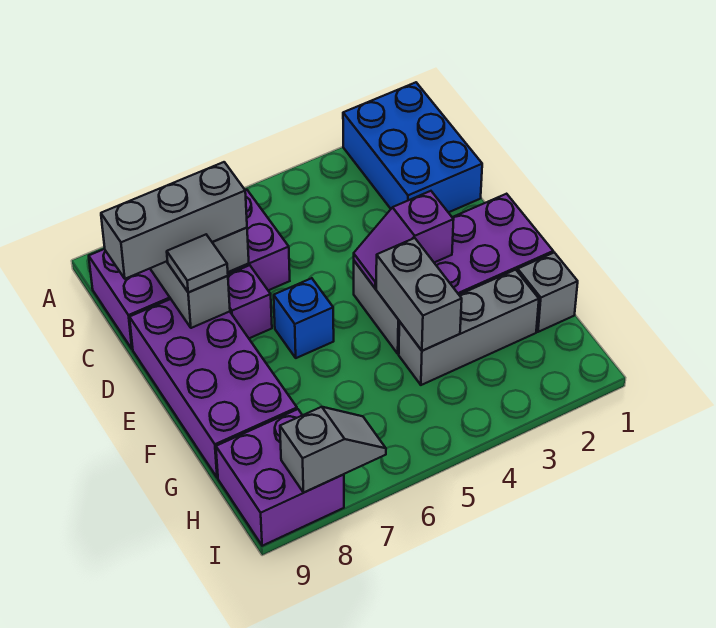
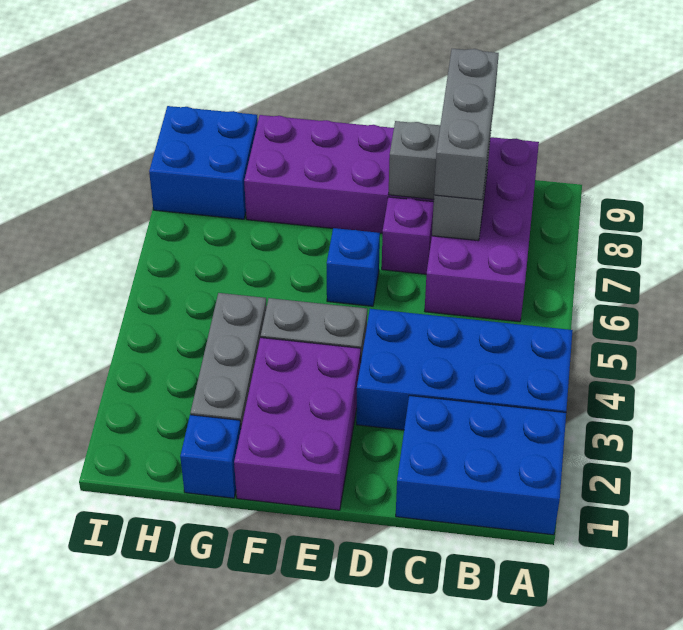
none -> blue brick A3:D4 level 1
grey tile D8 level 3 -> none
purple slope E3:E4 level 2 top 3 -> none
grey brick F4:G4 level 2 -> none
grey brick G1 level 1 -> blue brick G1 level 1
purple brick H8:I9 level 1 -> blue brick H8:I9 level 1
grey slope I7:I8 level 2 top 8 -> none

